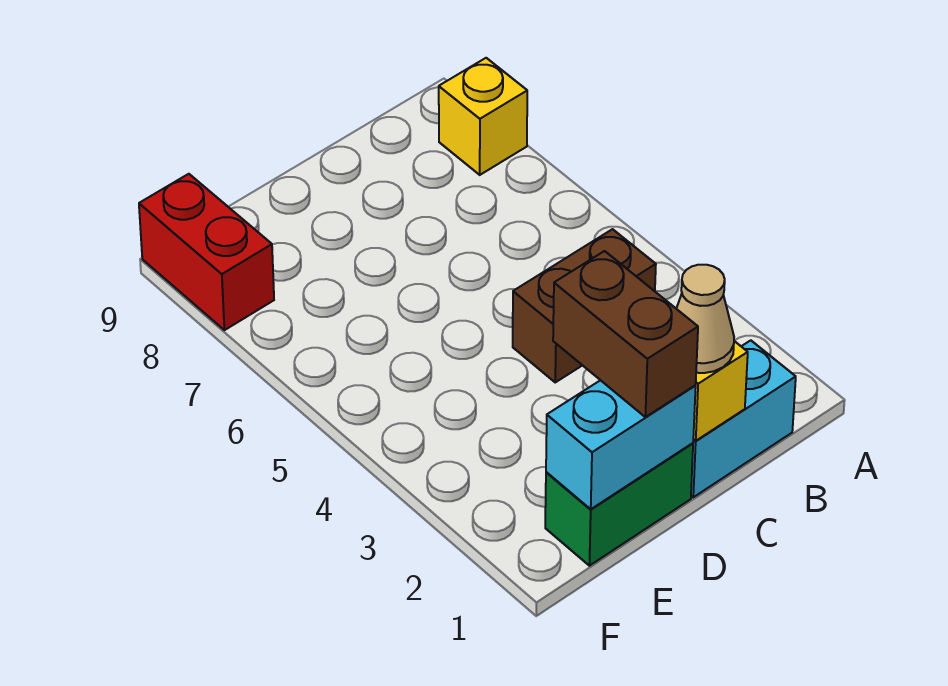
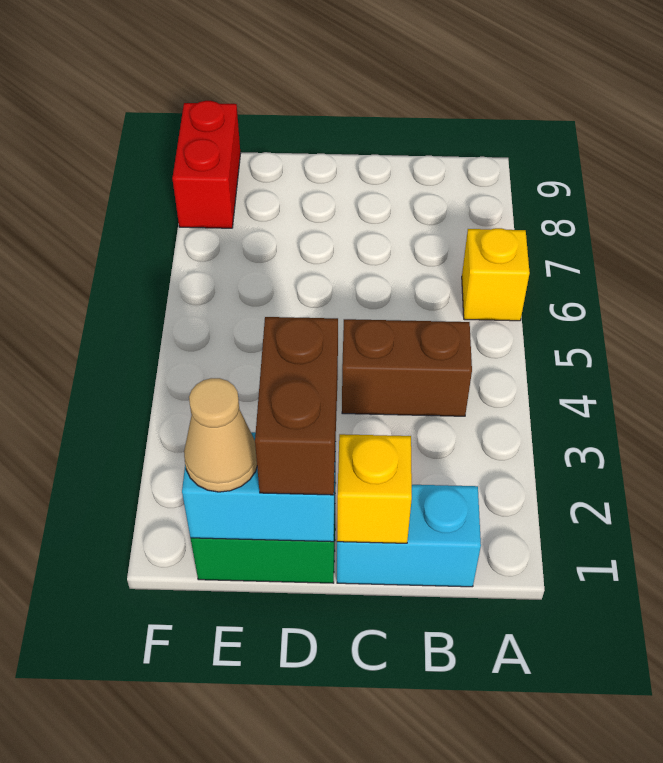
yellow brick A8 level 1 -> yellow brick A6 level 1
tan cone C1 level 3 -> tan cone E1 level 3

